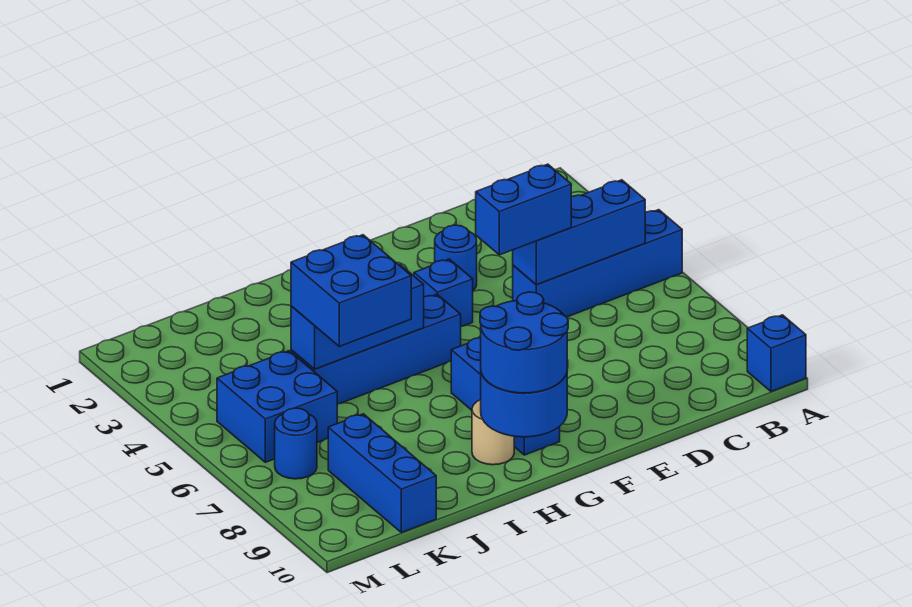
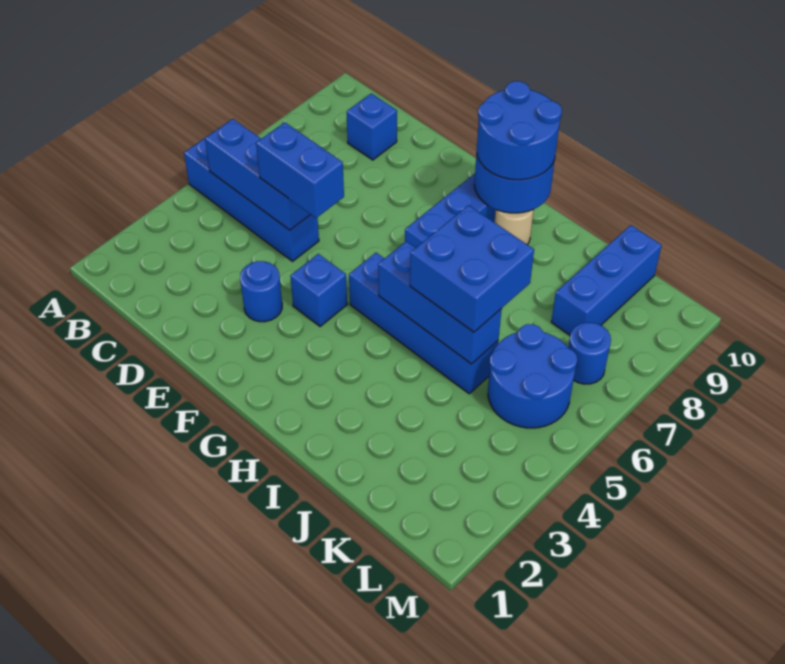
blue brick A10 level 1 -> blue brick C9 level 1
blue brick K5:L6 level 1 -> blue round brick K5:L6 level 1

